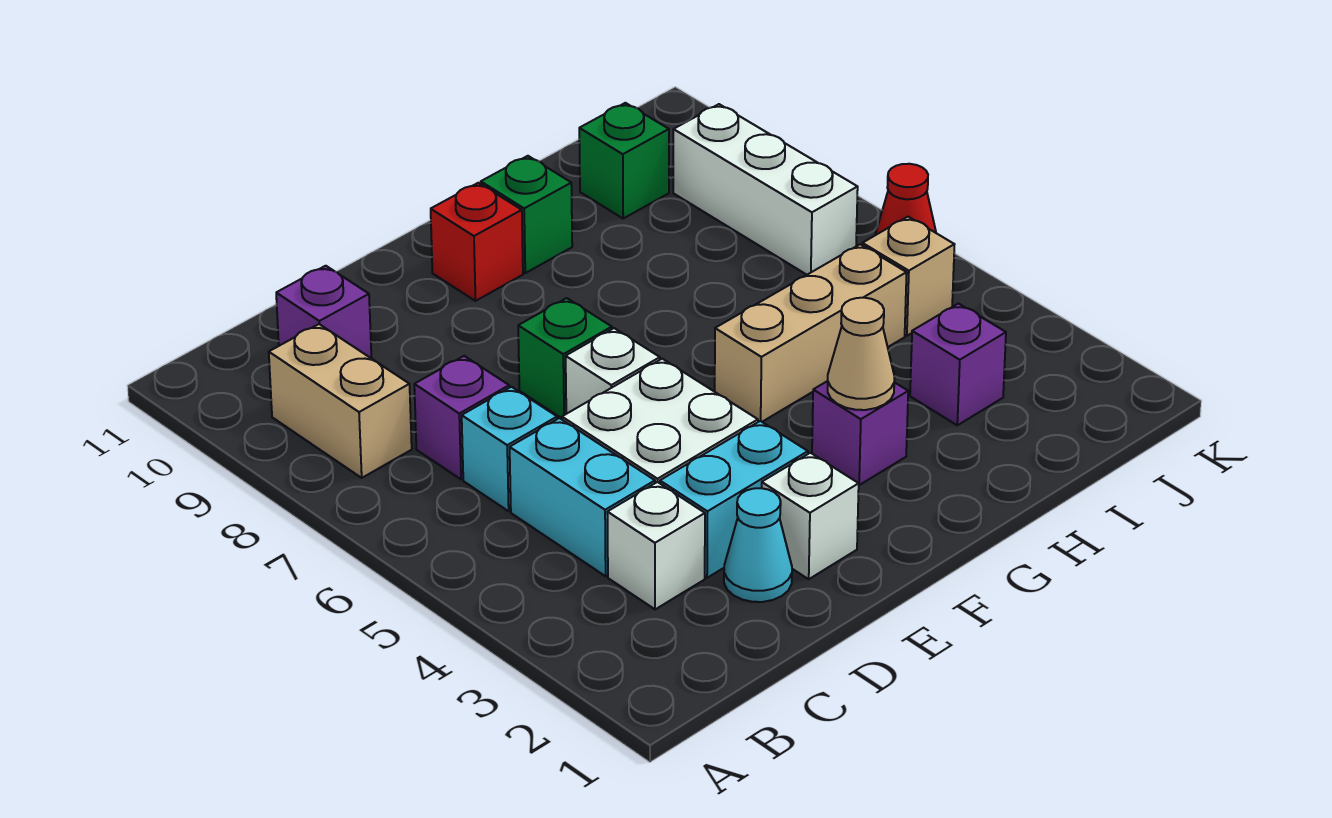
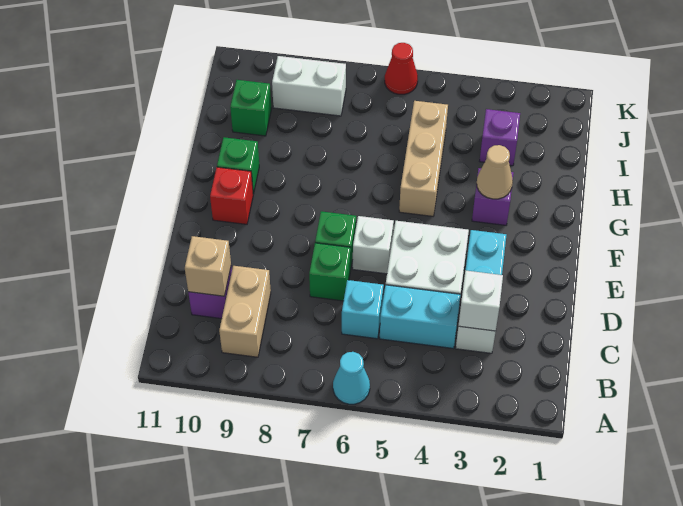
tan brick B8:B9 level 1 -> tan brick B9:C9 level 1
purple brick C7 level 1 -> none
cyan cone D2 level 1 -> cyan cone A6 level 1
none -> green brick D7 level 1
white brick E2 level 1 -> white brick C3 level 2
tan brick J5 level 1 -> tan brick C10 level 2
white brick J7:J9 level 1 -> white brick J8:J9 level 1

